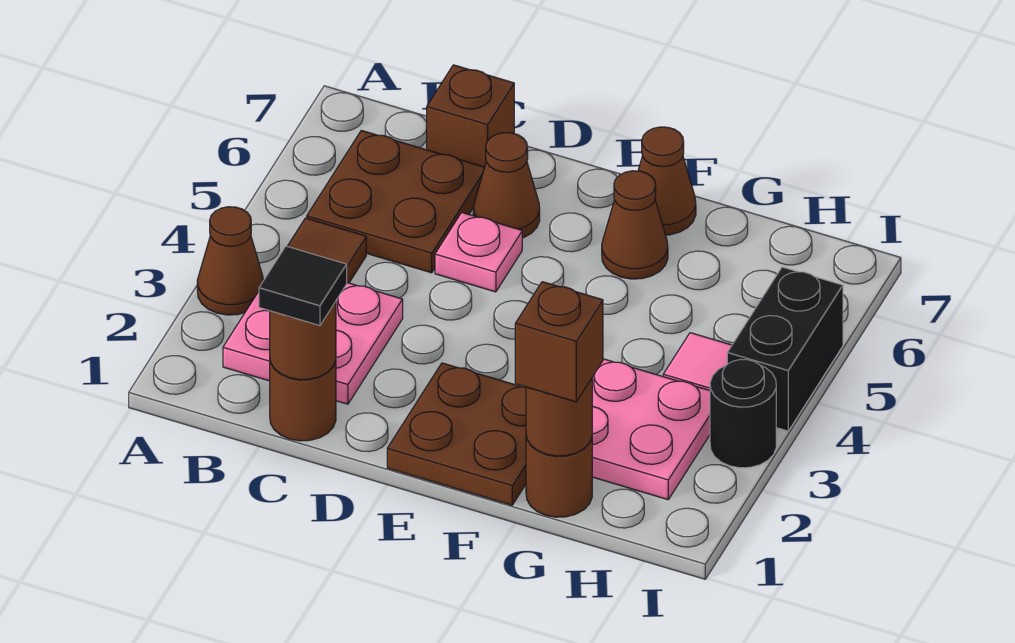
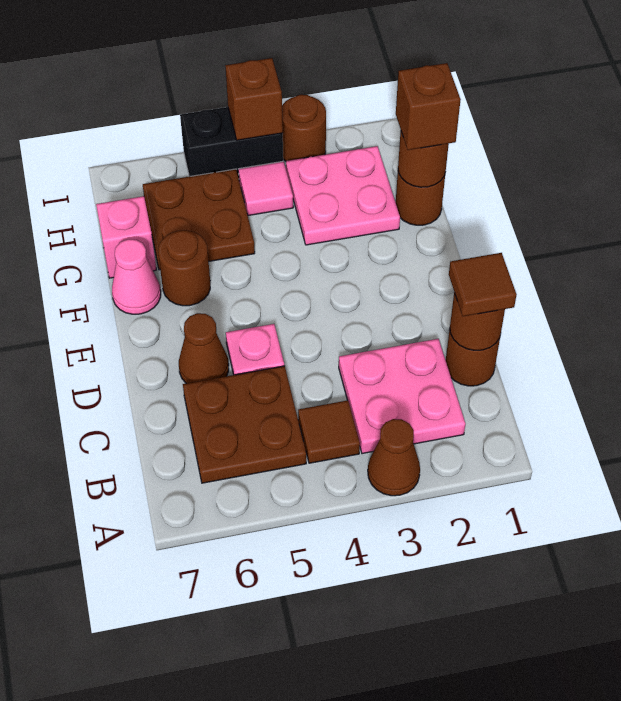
black tile C1 level 3 -> brown tile C1 level 3
brown brick C7 level 1 -> brown brick I4 level 2
brown plate E1:F2 level 1 -> brown plate G5:H6 level 1
brown cone F6 level 1 -> brown round brick F6 level 1
brown cone F7 level 1 -> pink cone F7 level 1
none -> pink brick G7 level 1
black round brick I3 level 1 -> brown round brick I3 level 1

